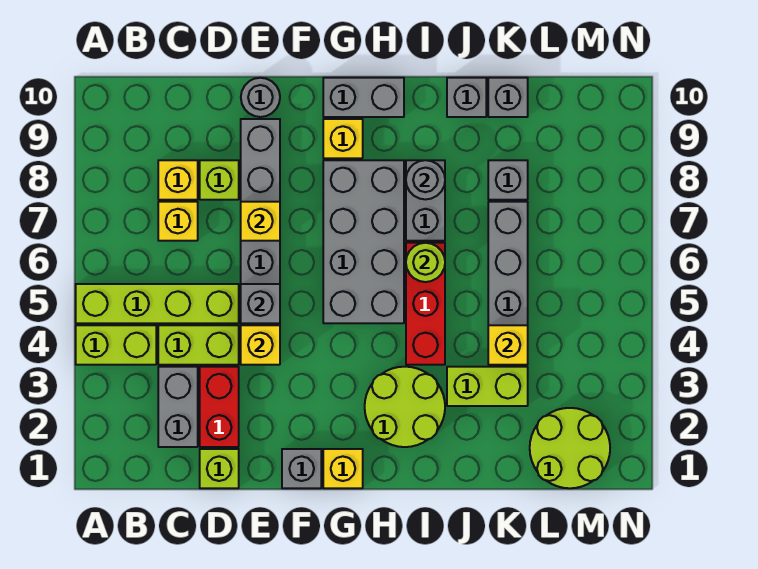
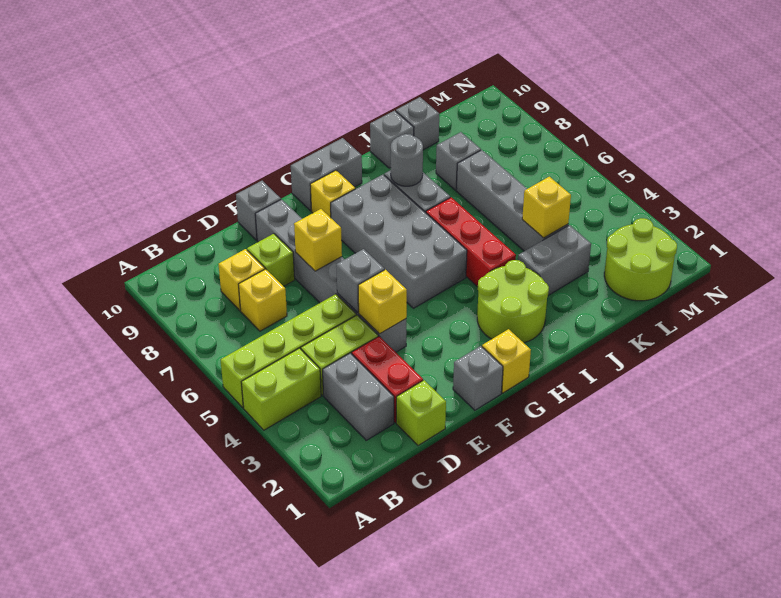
grey round brick E10 level 1 -> grey brick E10 level 1
lime round brick I6 level 2 -> none
lime brick J3:K3 level 1 -> grey brick J3:K3 level 1

